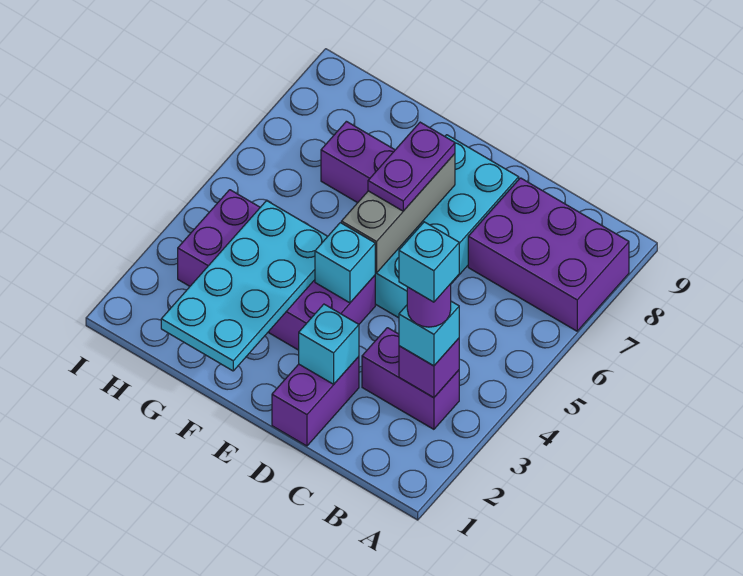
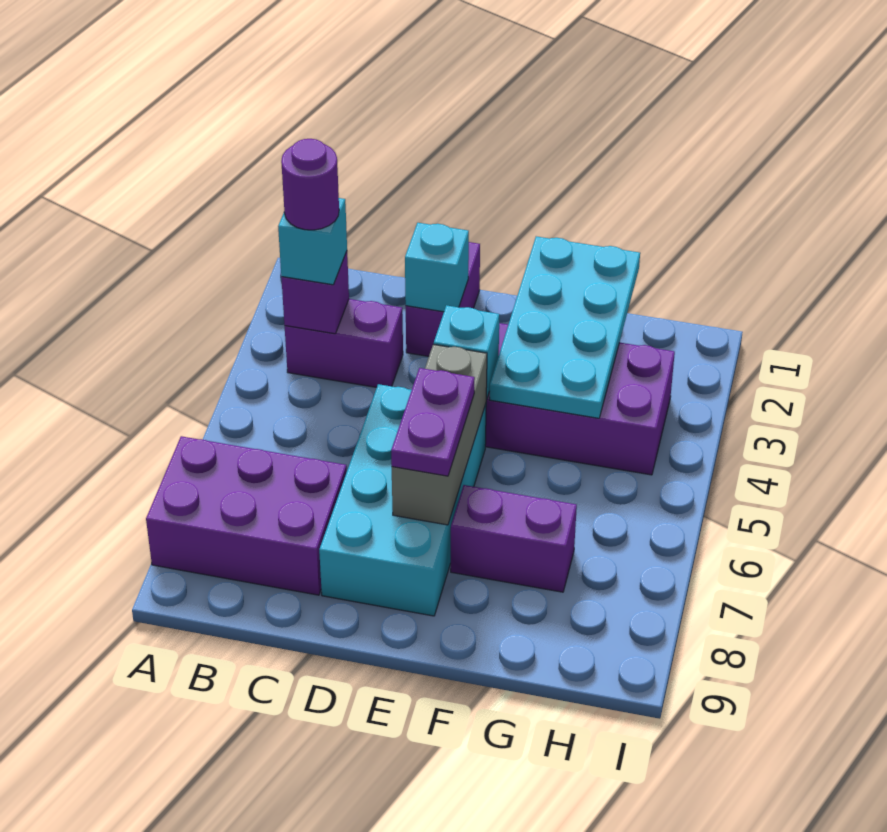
cyan brick B3 level 5 -> none

